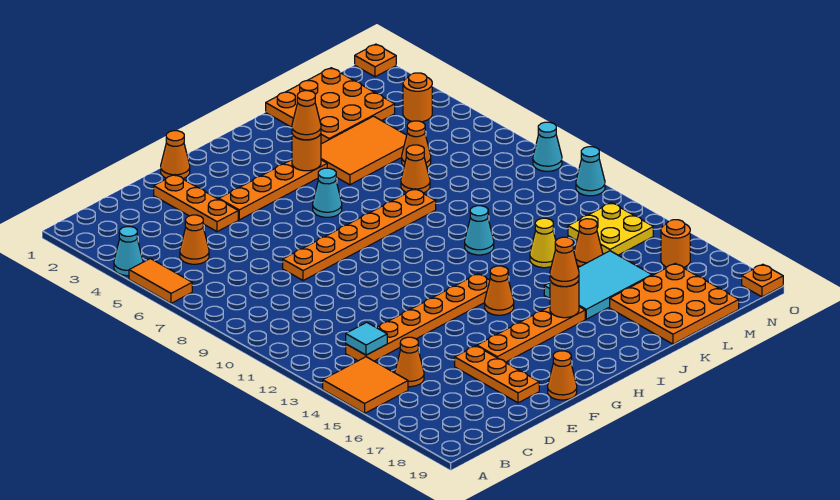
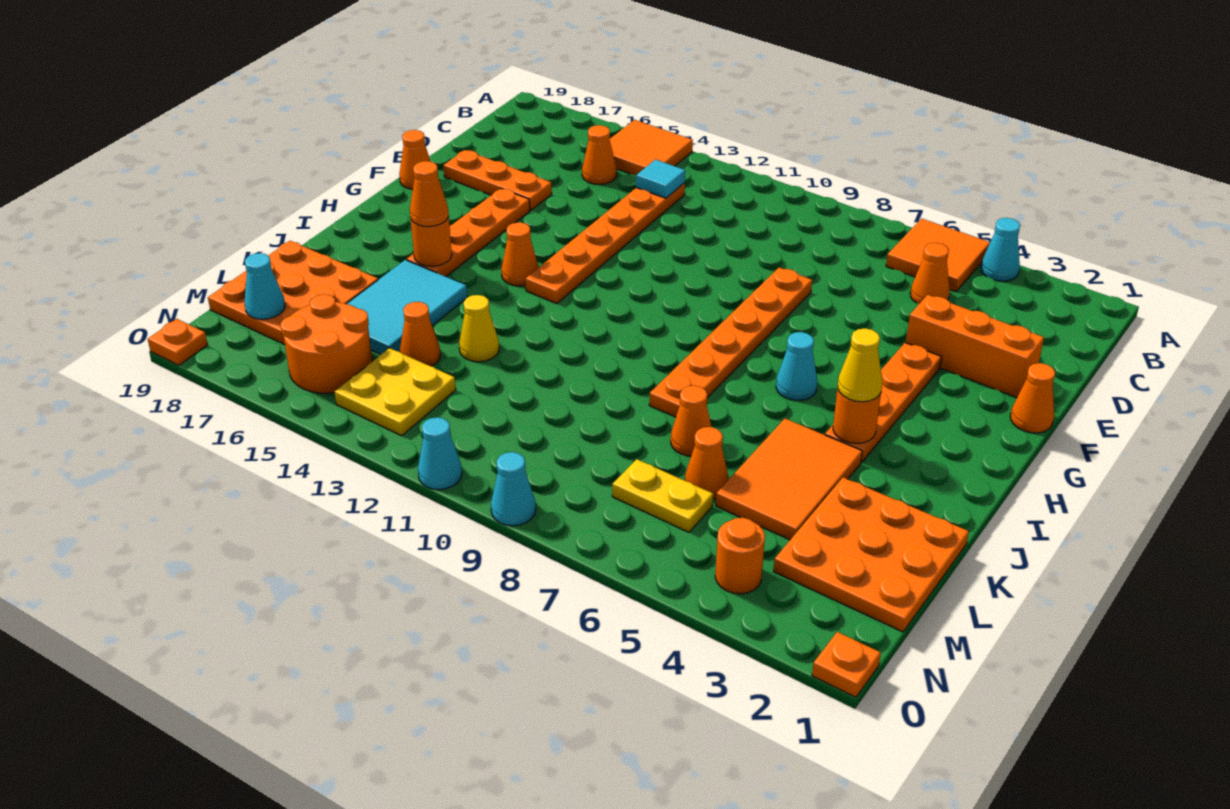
orange tile A5:A6 level 1 -> orange tile A5:B6 level 1
orange plate E2:E4 level 1 -> orange brick E2:E4 level 1
orange cone I4 level 3 -> yellow cone I4 level 3
cyan cone J11 level 1 -> cyan cone M18 level 2
none -> yellow plate M6:M7 level 1
orange round brick N16 level 1 -> orange round brick M15:N16 level 1

